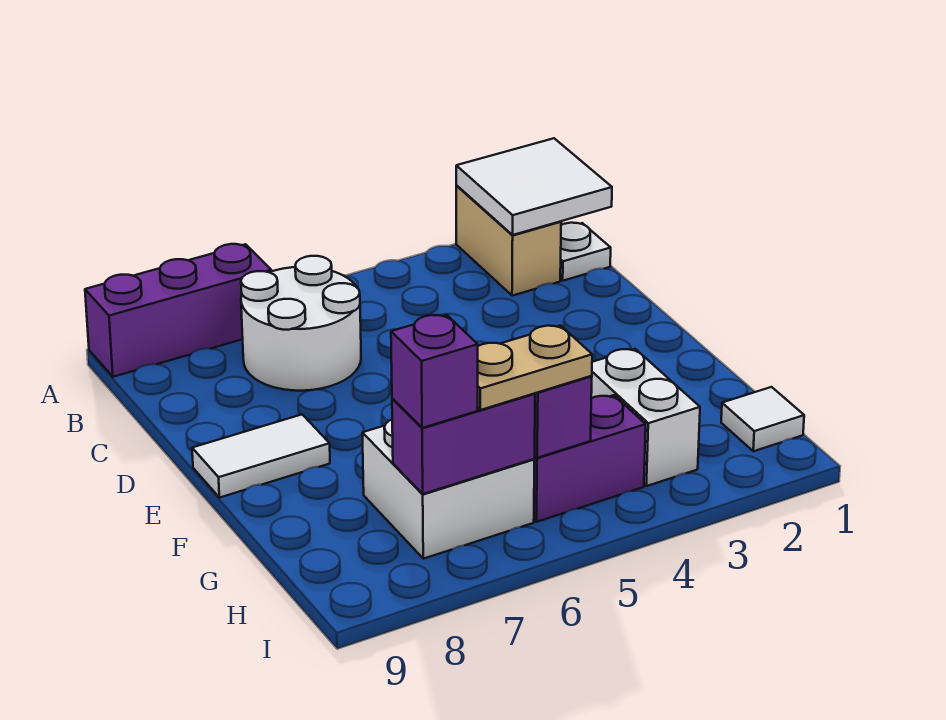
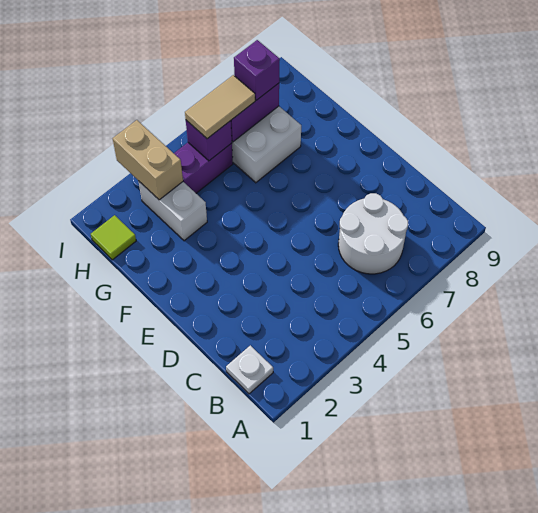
white tile A1:B2 level 2 -> none
tan brick A2:B2 level 1 -> tan brick H3:I3 level 2
purple brick A7:A9 level 1 -> none
white tile E8:E9 level 1 -> none
white tile H1 level 1 -> lime tile H1 level 1
tan plate H5:H6 level 3 -> tan tile H5:H6 level 3

